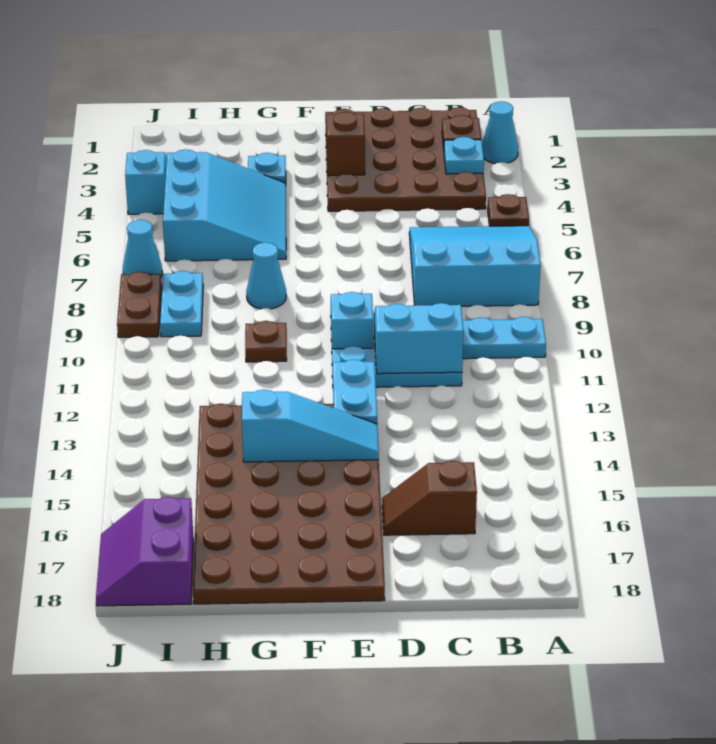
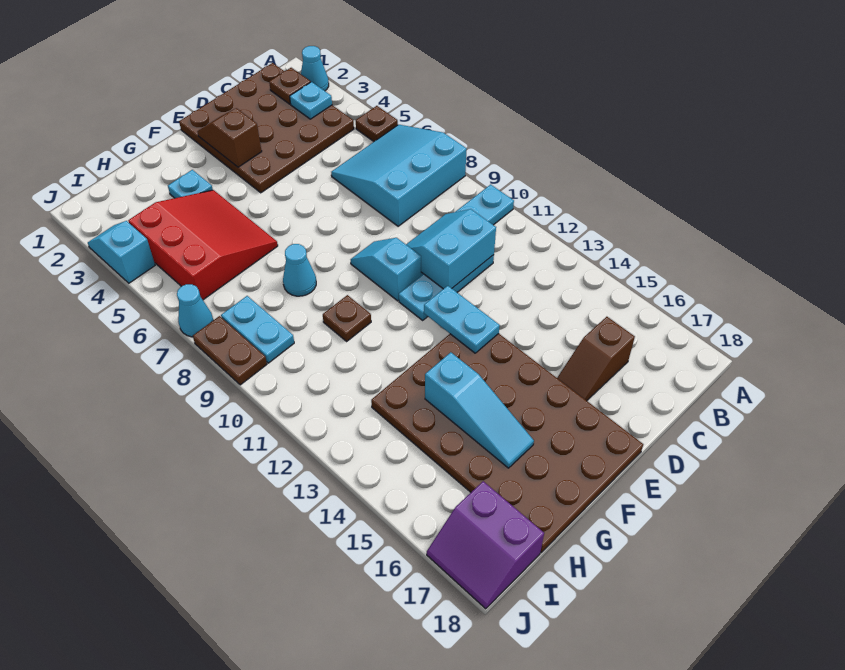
cyan slope E14:G14 level 2 top G -> cyan slope G14:G16 level 2 top 14
cyan slope G4:I6 level 1 top I -> red slope G4:I6 level 1 top I

